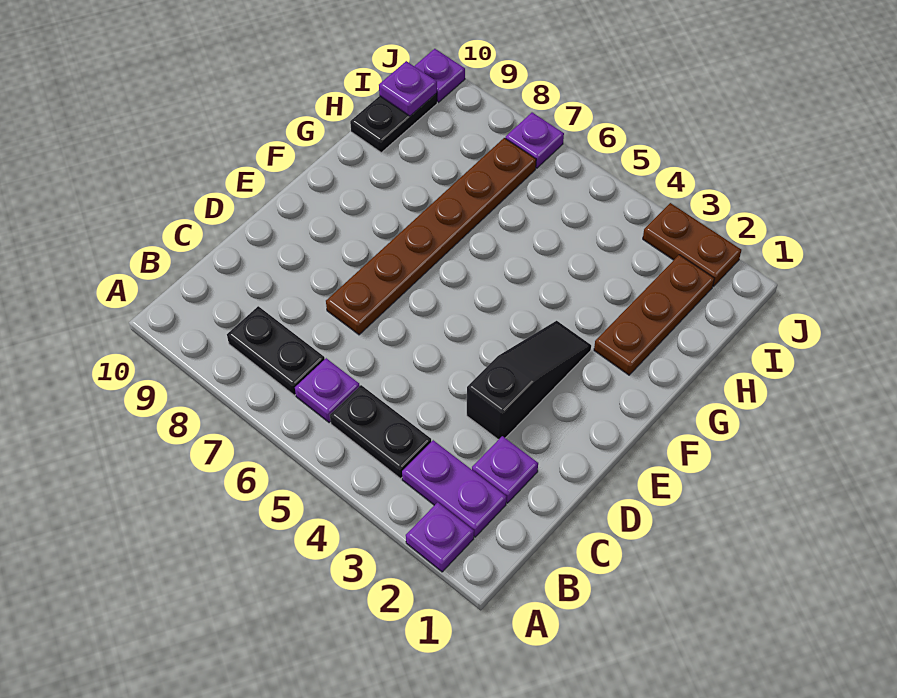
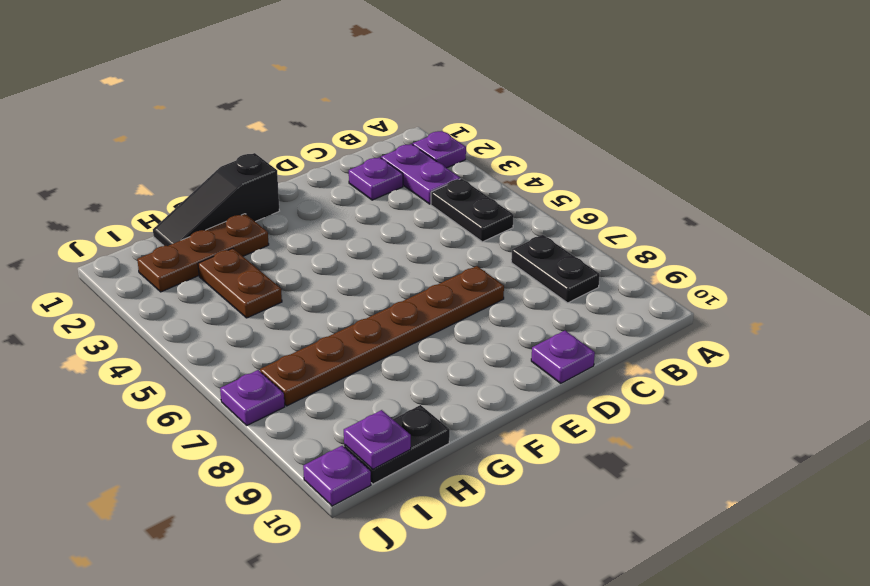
purple plate B6 level 1 -> purple plate D10 level 1
black slope D3:F3 level 1 top D -> black slope F1:H1 level 1 top F
brown plate J2:J3 level 1 -> brown plate H3:H4 level 1

